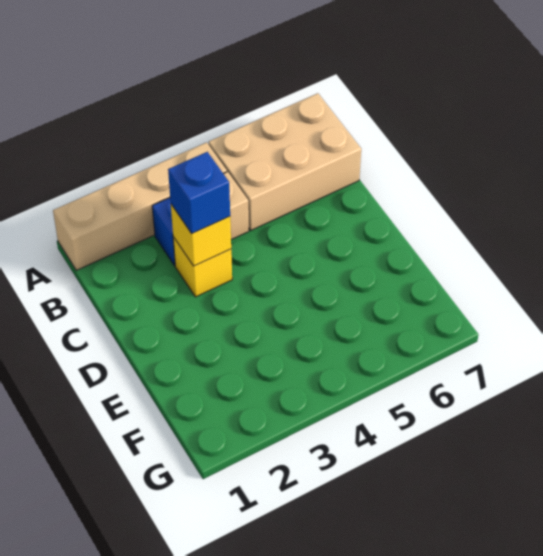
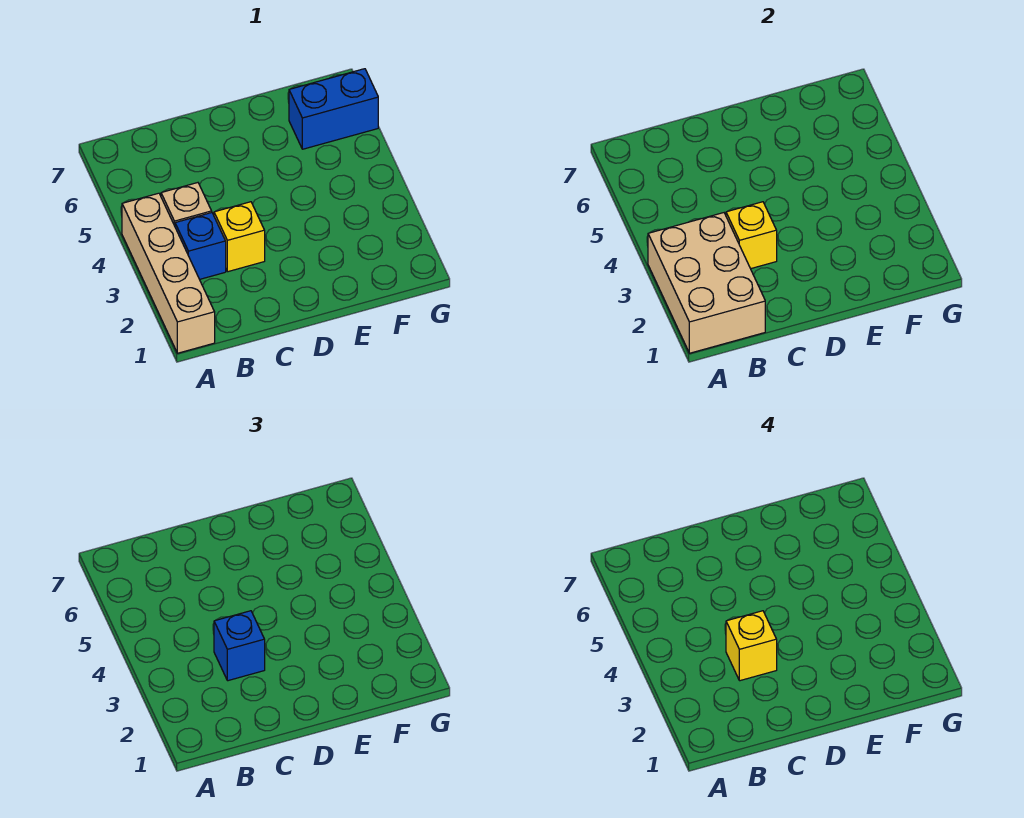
tan brick A5:B7 level 1 -> tan brick A1:B3 level 2
none -> yellow brick C3 level 4
none -> blue brick F6:G6 level 1

